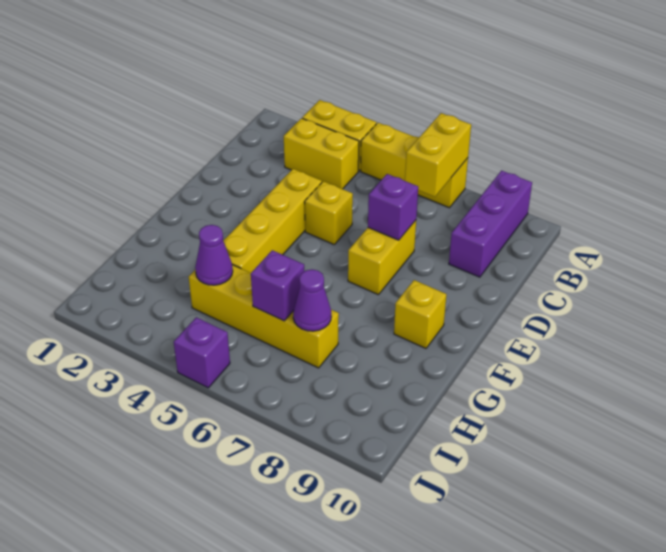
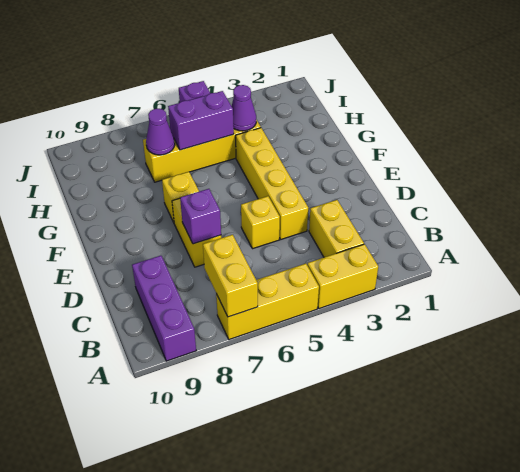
yellow brick B3:B4 level 1 -> yellow brick B3:C3 level 1
yellow brick F9 level 1 -> yellow brick F7 level 1
purple brick H6 level 2 -> purple brick H5:H6 level 2

